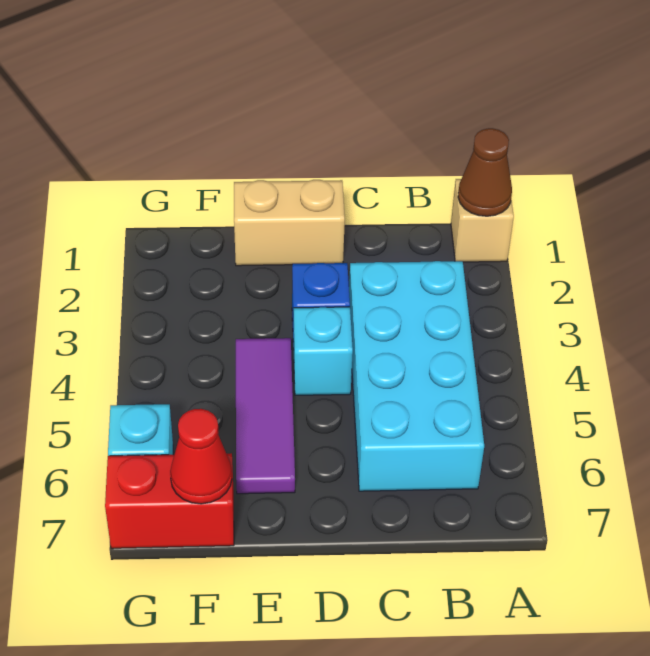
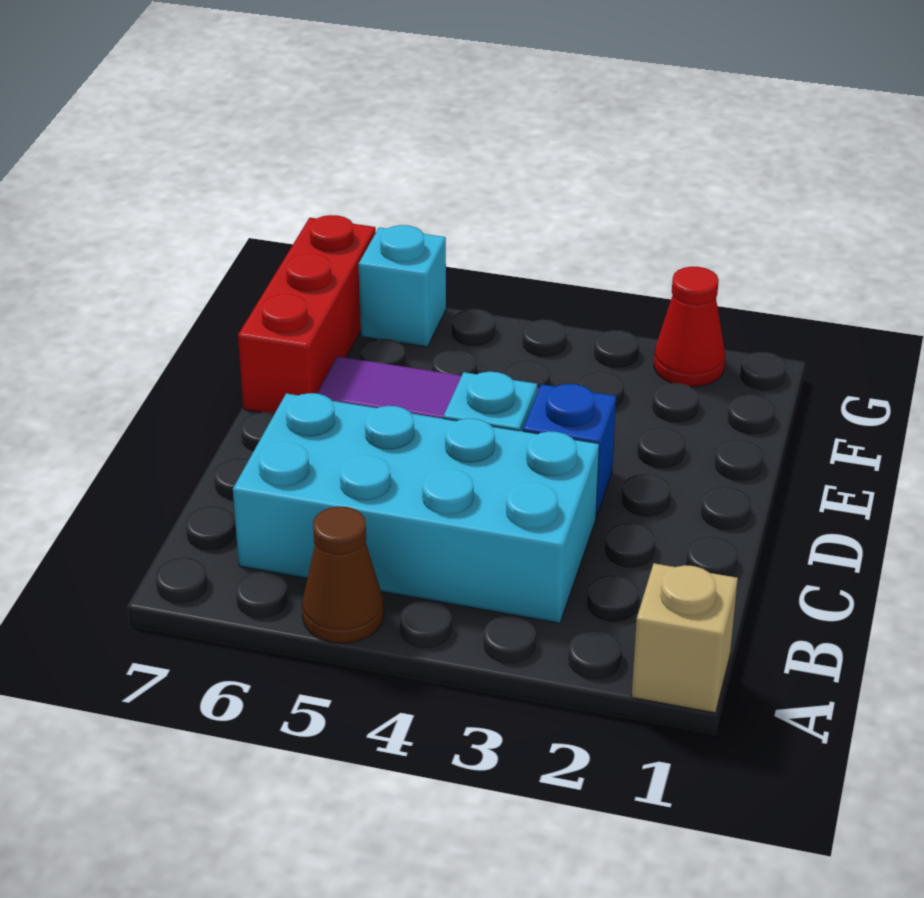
brown cone A1 level 2 -> brown cone A5 level 1
tan brick D1:E1 level 1 -> none
red brick F7:G7 level 1 -> red brick E7:G7 level 1
red cone F7 level 2 -> red cone G2 level 1

